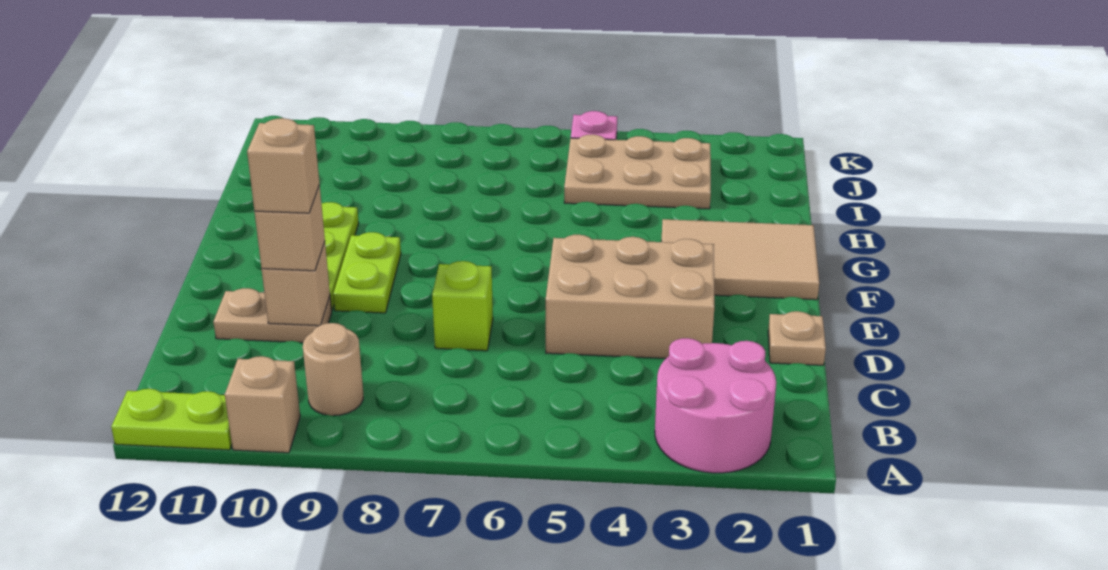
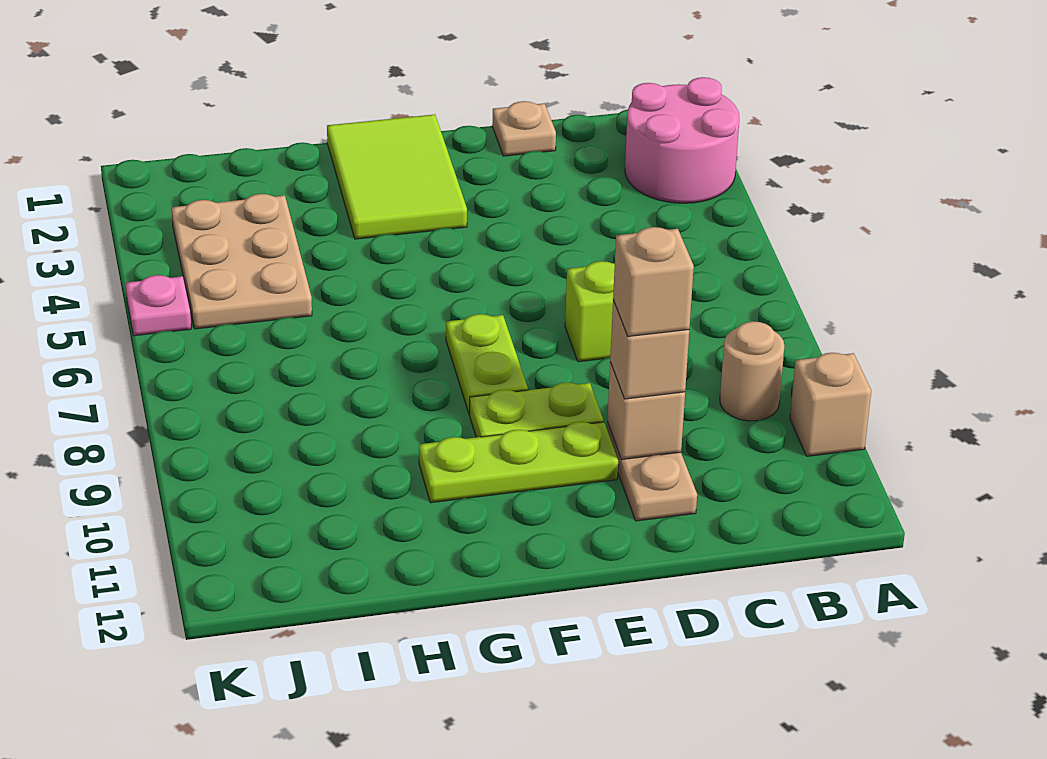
lime plate A11:A12 level 1 -> lime plate F7:F8 level 1
tan brick D3:E5 level 1 -> none
tan tile F1:G3 level 1 -> lime tile F1:G3 level 1

